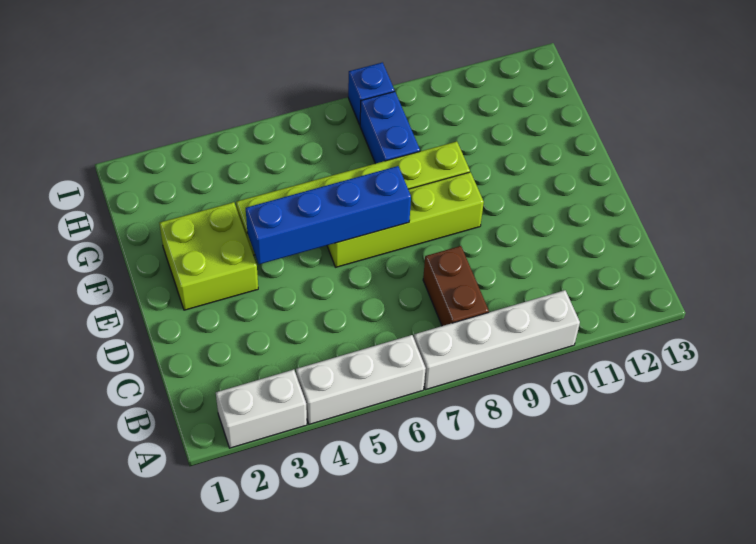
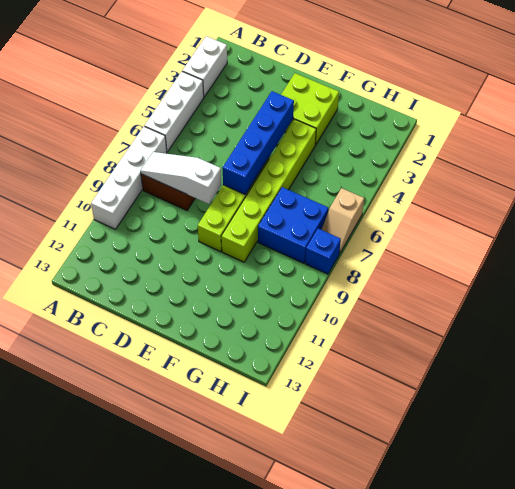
none -> white slope B8:D8 level 2 top D
blue brick G8:H8 level 1 -> blue brick G7:H8 level 1
none -> tan slope I6:I7 level 1 top 6

